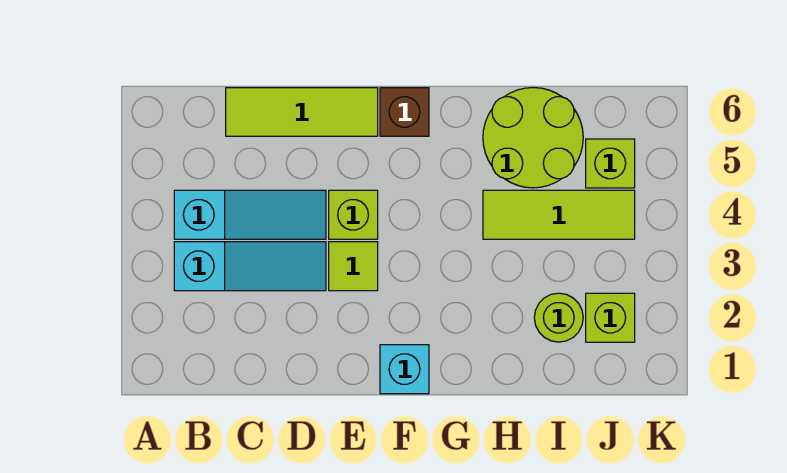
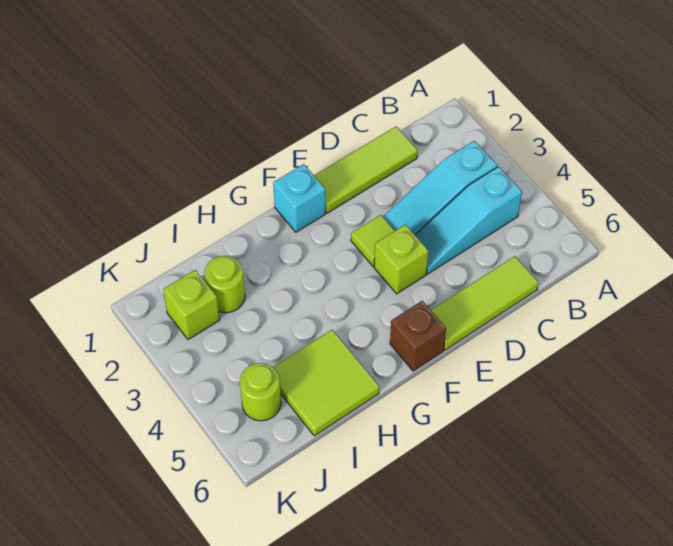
lime tile H4:J4 level 1 -> lime tile C1:E1 level 1
lime round brick H5:I6 level 1 -> lime tile H5:I6 level 1
lime brick J5 level 1 -> lime round brick J5 level 1

